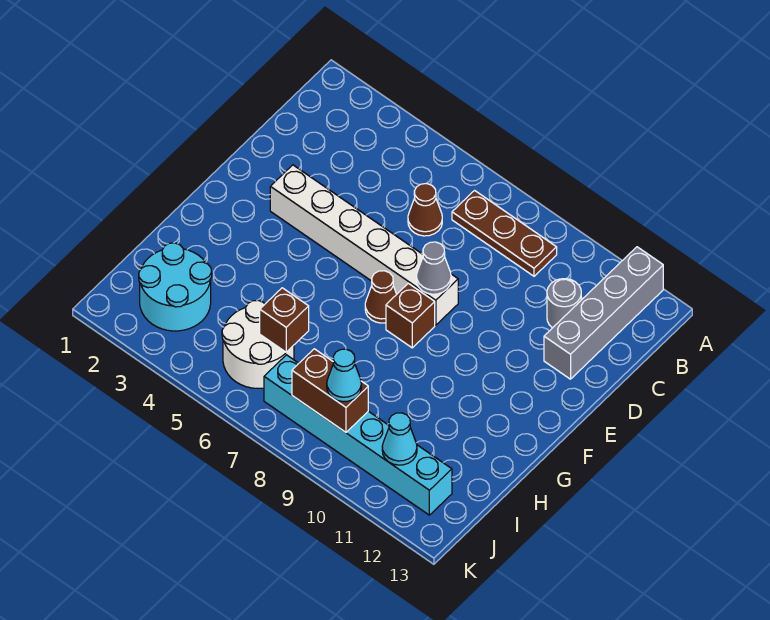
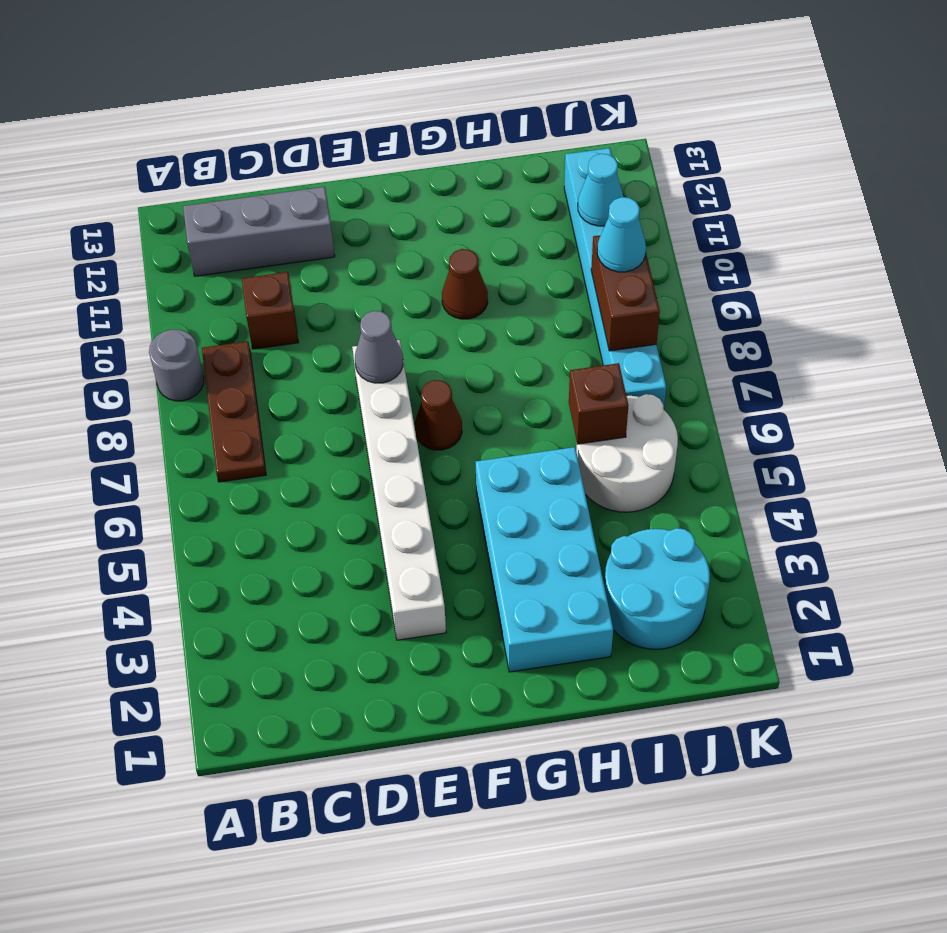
grey brick A12:D12 level 1 -> grey brick B12:D12 level 1
brown cone C6 level 1 -> brown cone G10 level 1
grey round brick C11 level 1 -> grey round brick A9 level 1
brown brick F8 level 1 -> brown brick C10 level 1
none -> cyan brick G2:H5 level 1

